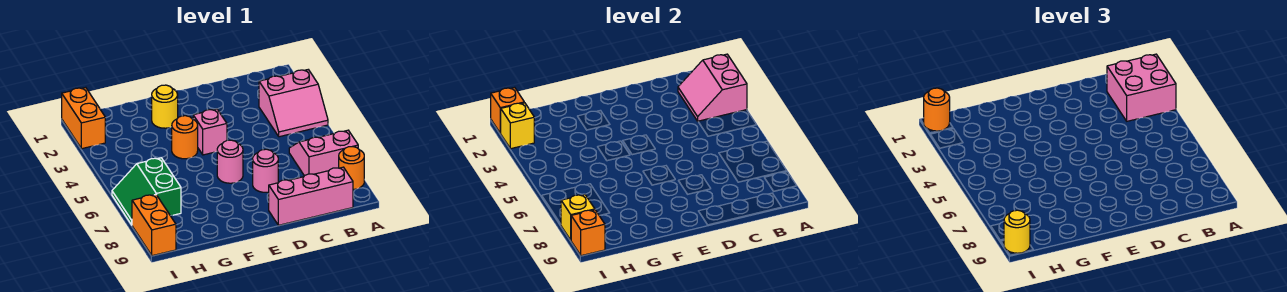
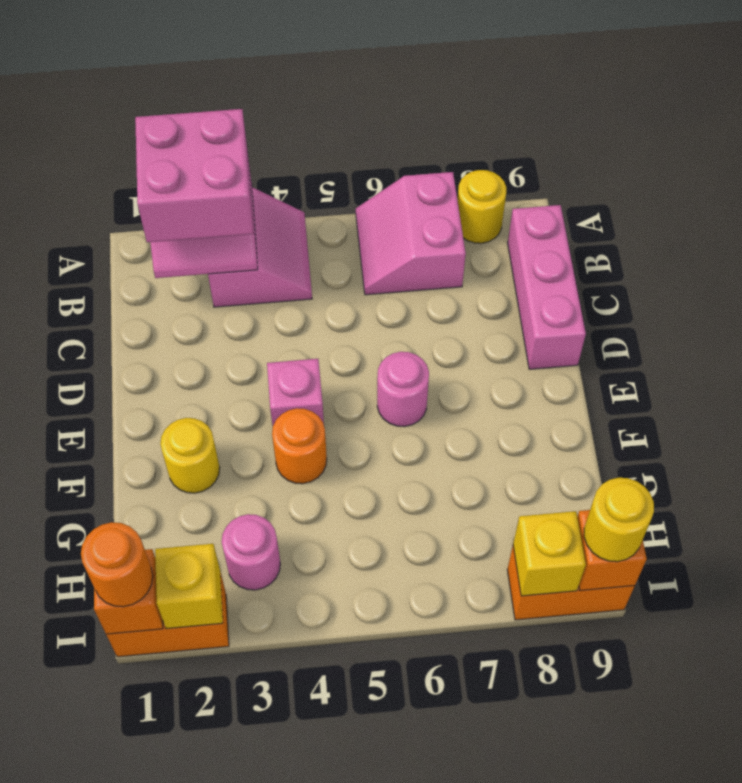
orange round brick A8 level 1 -> yellow round brick A8 level 1
pink round brick D7 level 1 -> pink round brick H3 level 1
green slope H6:I7 level 1 top H -> none

